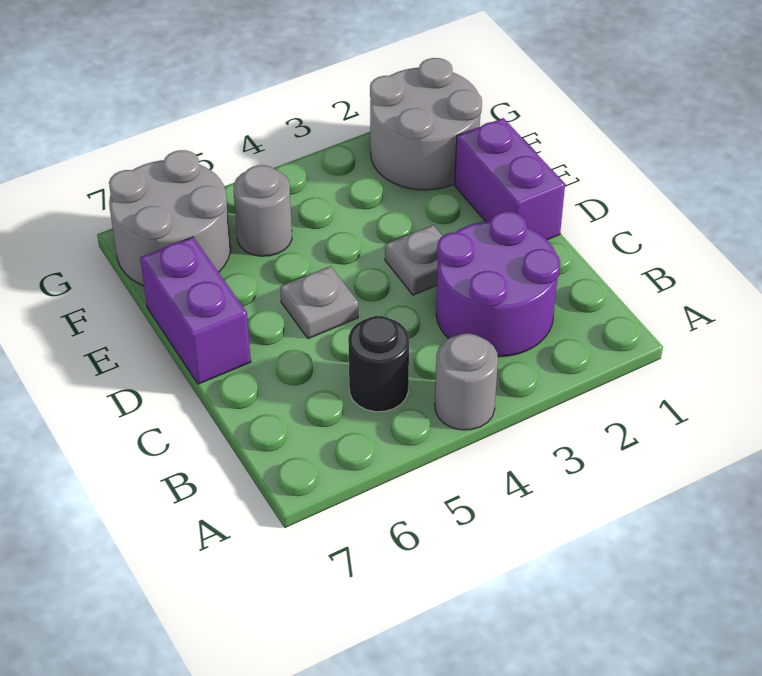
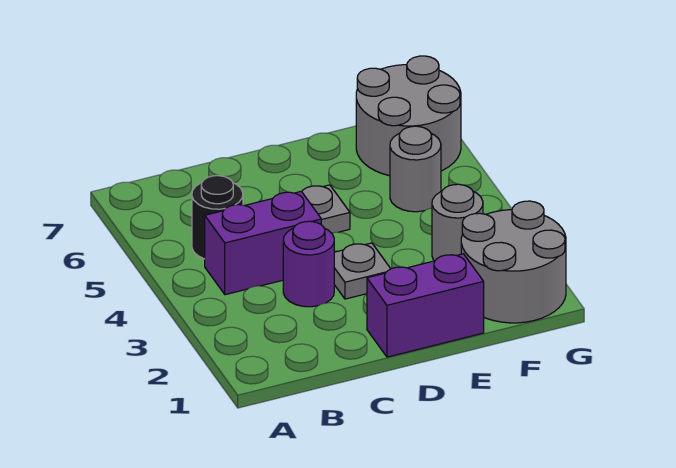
grey round brick A4 level 1 -> grey round brick F3 level 1
purple round brick B2:C3 level 1 -> purple round brick C3 level 1
purple brick D7:E7 level 1 -> purple brick B4:C4 level 1

